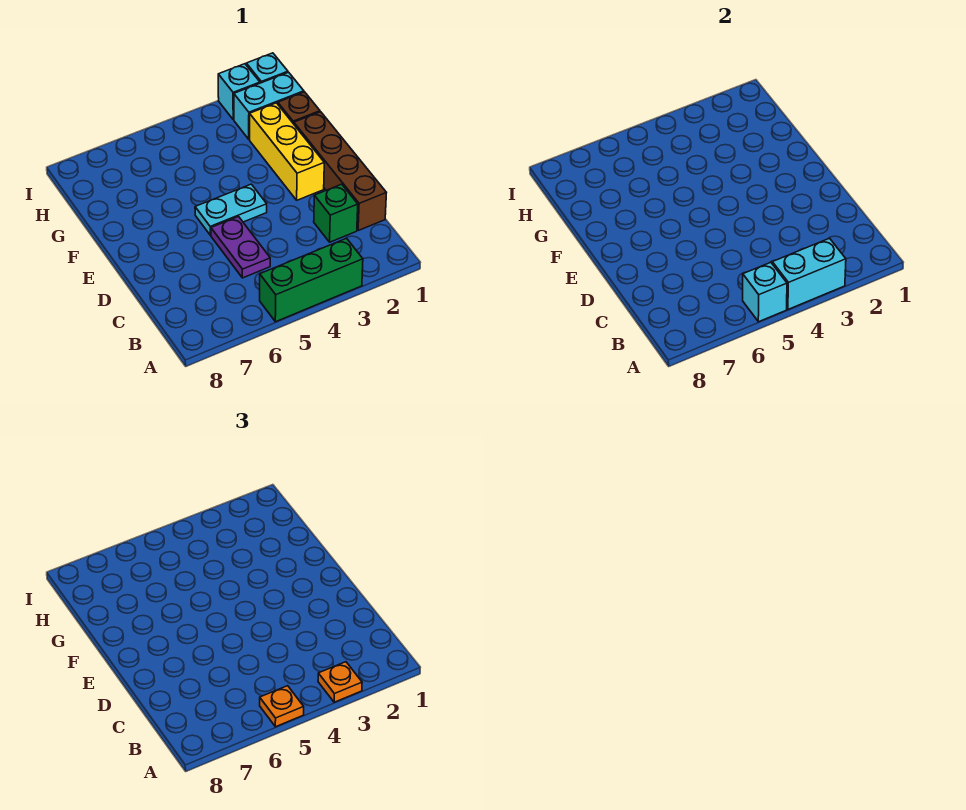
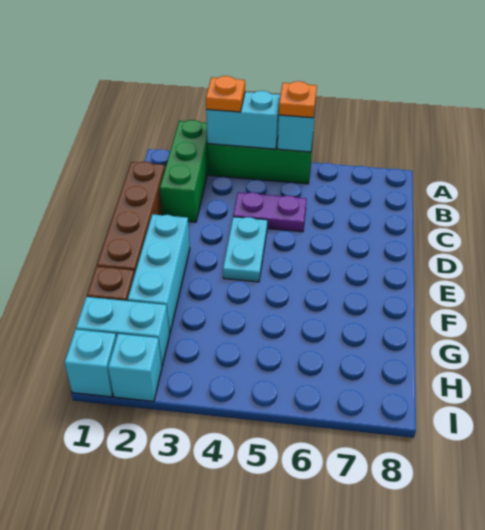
green brick C2 level 1 -> green brick A2:C2 level 1
purple plate C5:D5 level 1 -> purple plate C4:C5 level 1
yellow brick E2:G2 level 1 -> cyan brick E2:G2 level 1
cyan plate E4:E5 level 1 -> cyan plate D4:E4 level 1

